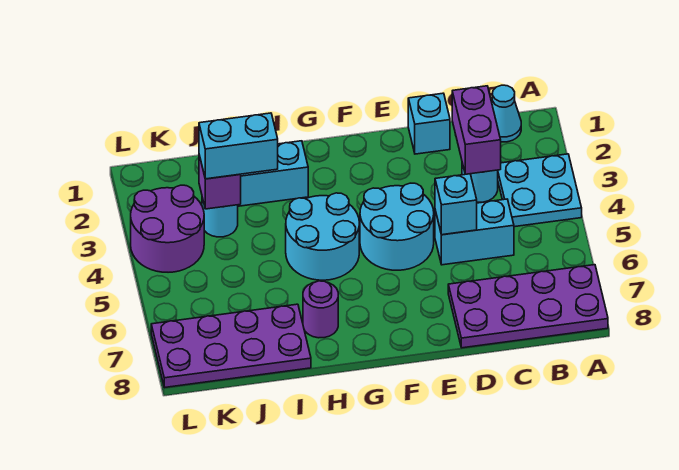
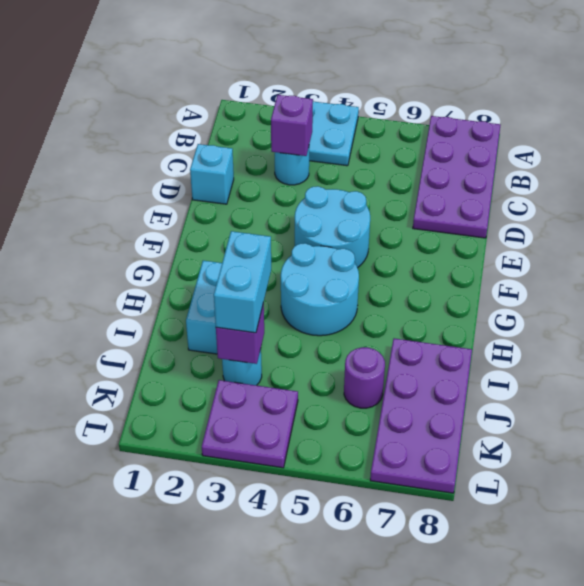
cyan cone B1 level 1 -> none
purple brick C2:C3 level 2 -> purple brick C3 level 2
cyan brick C5:D5 level 1 -> none
cyan brick D5 level 2 -> none
purple round brick H7 level 1 -> purple round brick J6 level 1
purple round brick K3:L4 level 1 -> purple plate K3:L4 level 1

